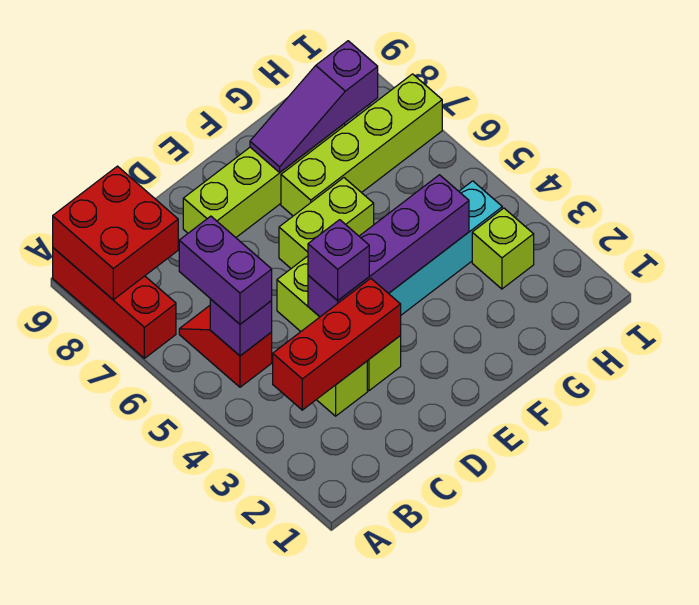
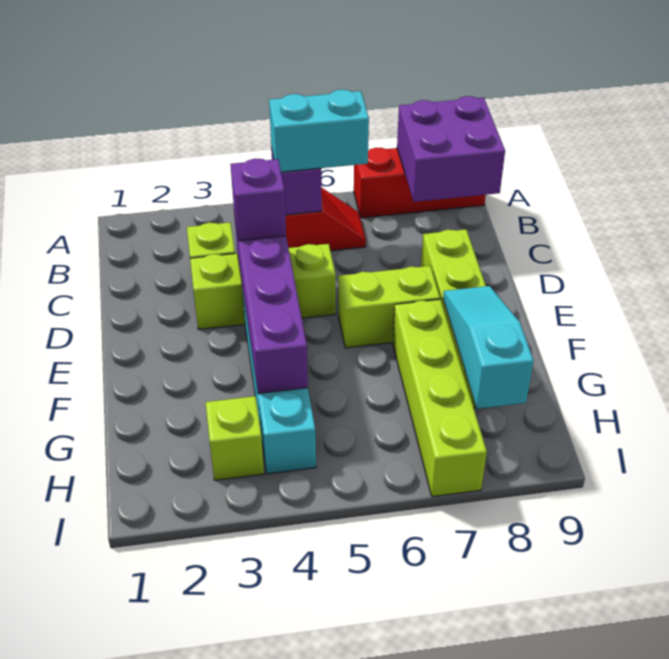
red brick A8:B9 level 2 -> purple brick A8:B9 level 2
red brick B3:D3 level 2 -> none
purple brick B5:B6 level 3 -> cyan brick B5:B6 level 3
lime brick E6:F6 level 1 -> lime brick E6:E7 level 1
purple slope F8:H8 level 2 top H -> cyan slope F8:H8 level 2 top H

